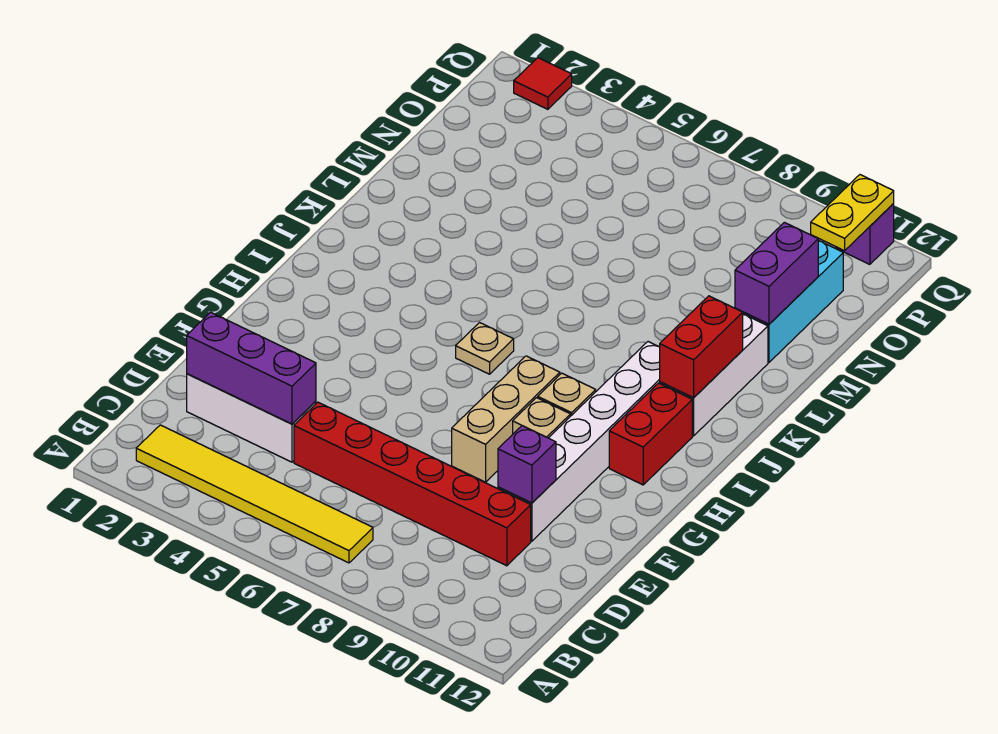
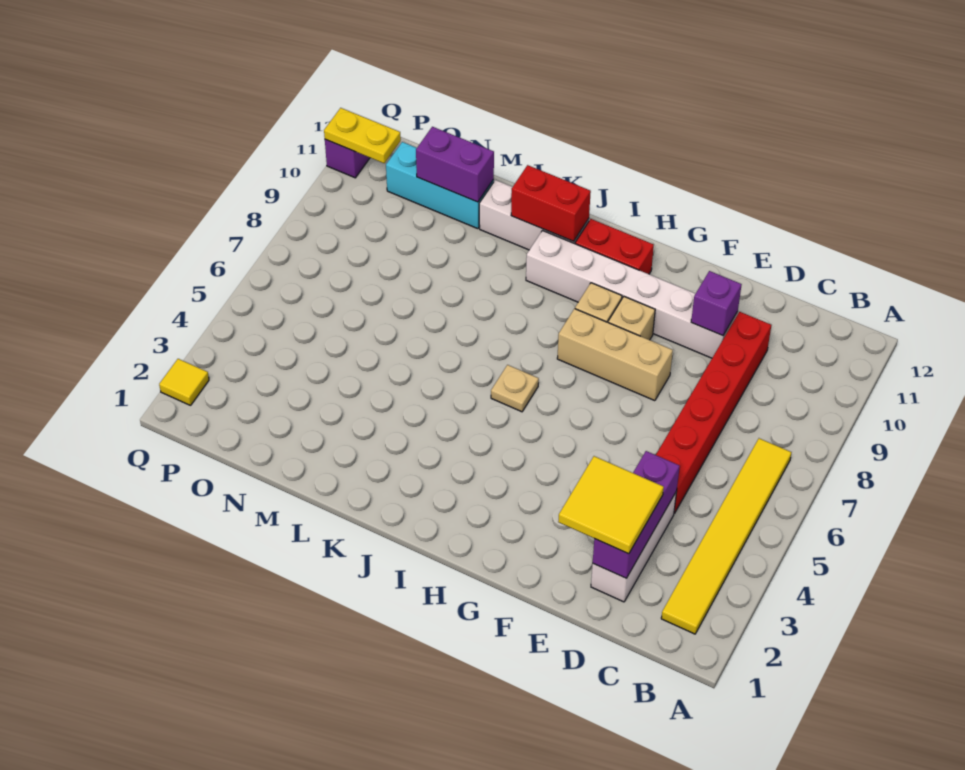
none -> yellow tile D2:E3 level 3
red tile Q2 level 1 -> yellow tile Q2 level 1

